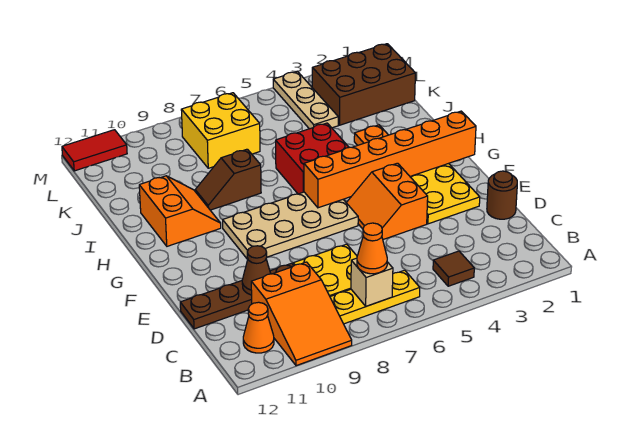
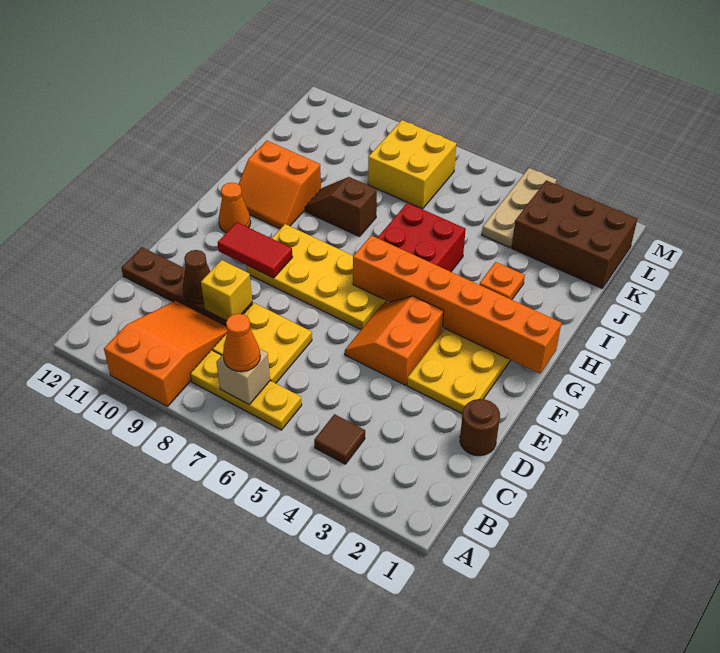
orange slope A9:C10 level 1 top C -> orange slope A9:C10 level 1 top A
orange cone B11 level 1 -> orange cone G11 level 1
none -> yellow brick D9 level 2
tan plate F6:G9 level 1 -> yellow plate F6:G9 level 1
orange slope H10:I11 level 1 top 11 -> orange slope H10:I11 level 1 top I
red tile M11:M12 level 1 -> red tile F9:F10 level 2

